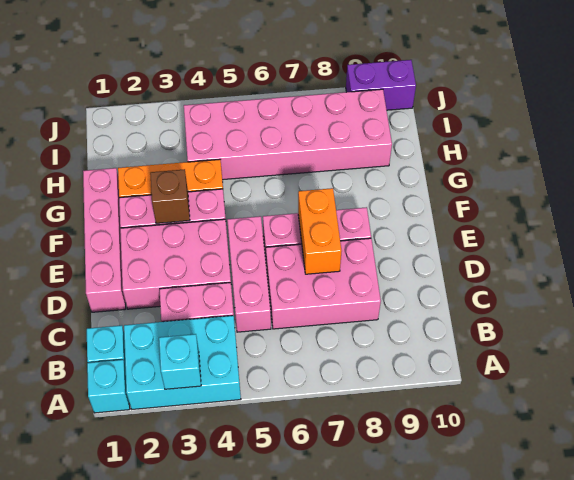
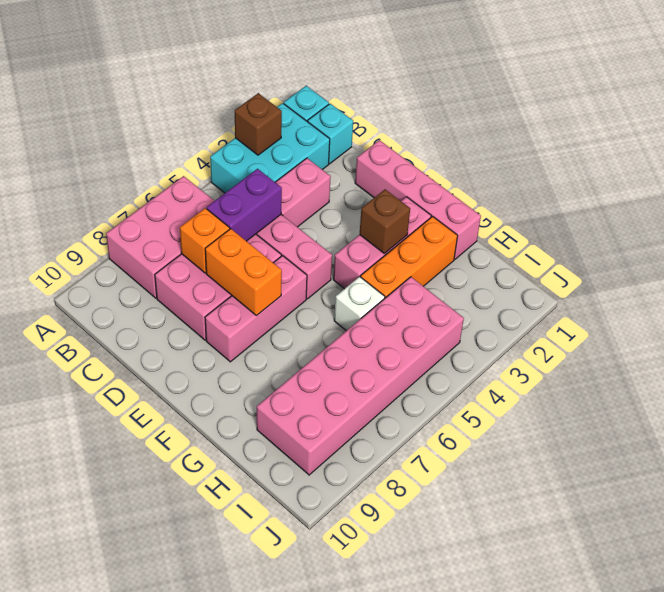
cyan brick A3 level 2 -> brown brick A3 level 2
none -> orange brick C7 level 2
pink brick D2:E4 level 1 -> pink brick A6:B8 level 1
none -> white brick G5 level 1
purple brick J9:J10 level 1 -> purple brick C5:C6 level 2

